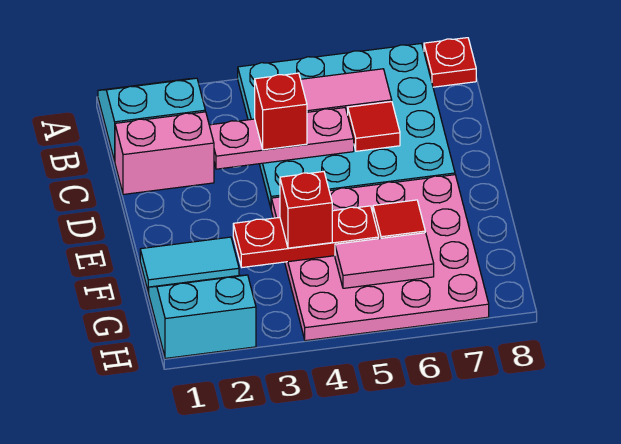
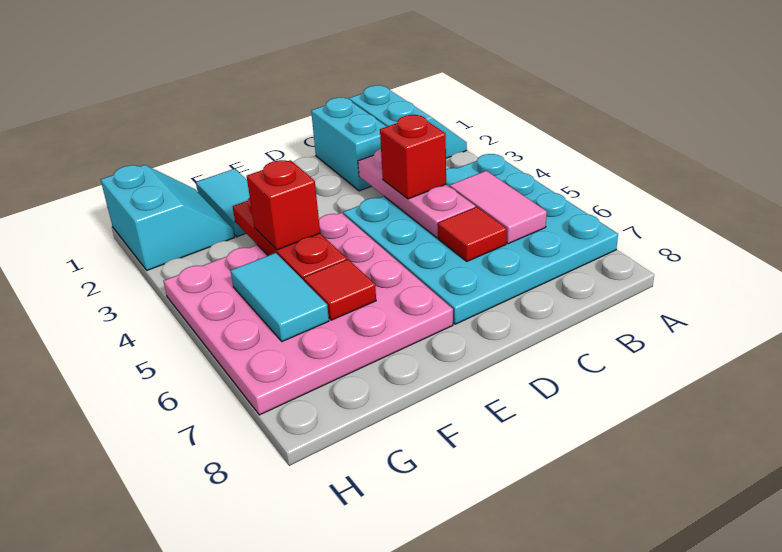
red plate A8 level 1 -> none
pink brick C1:C2 level 1 -> cyan brick C1:C2 level 1
pink tile G5:G6 level 2 -> cyan tile G5:G6 level 2

